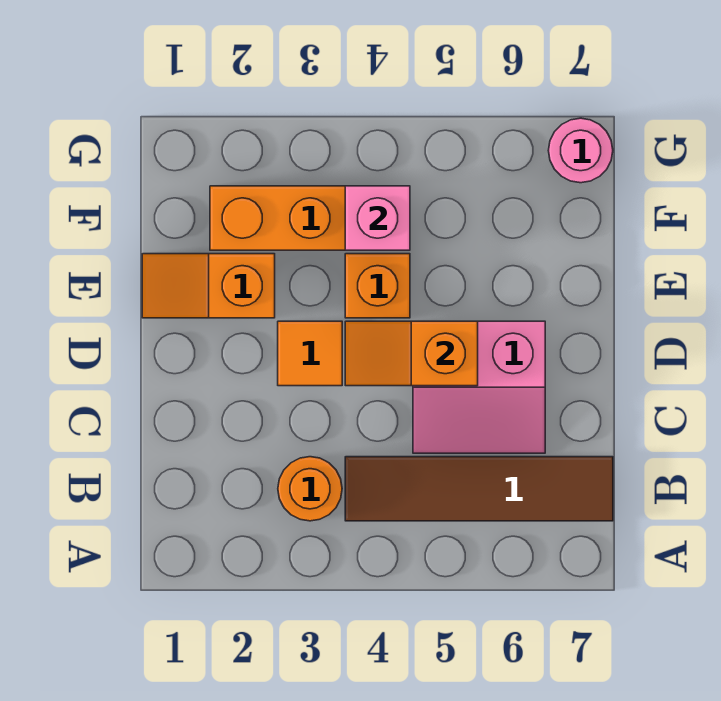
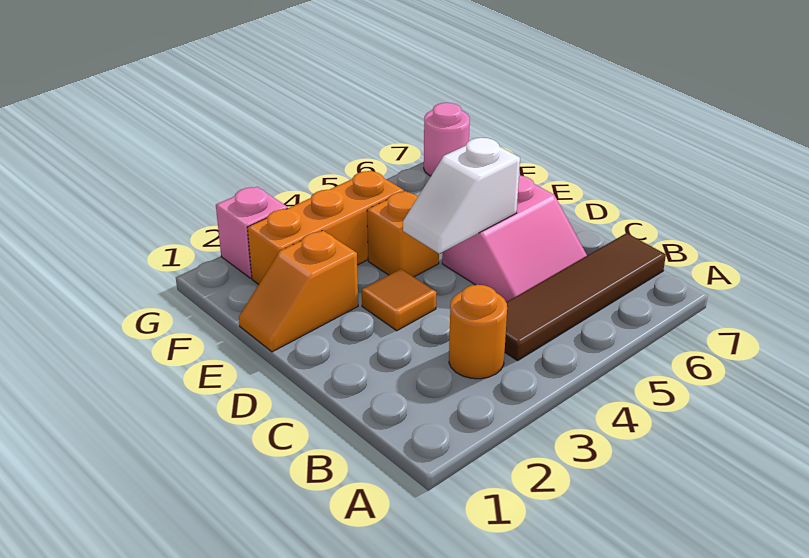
orange slope D4:D5 level 2 top 5 -> white slope D4:D5 level 2 top 5
pink brick F4 level 2 -> pink brick G2 level 1

